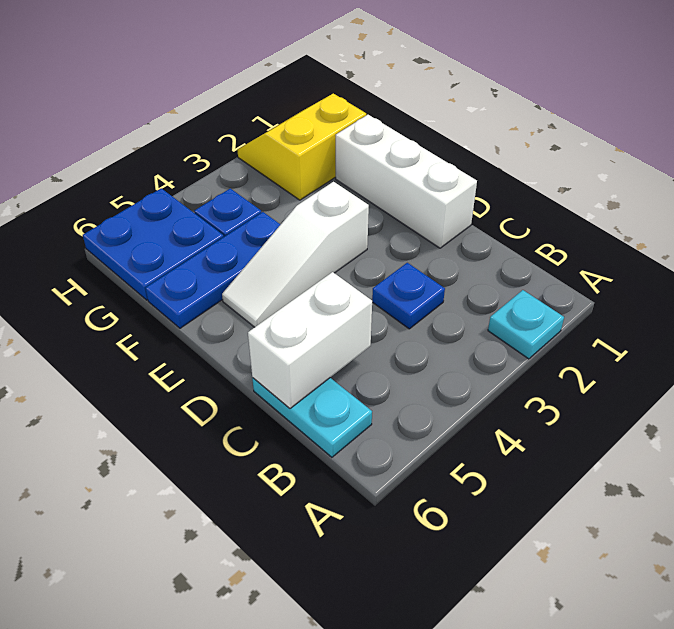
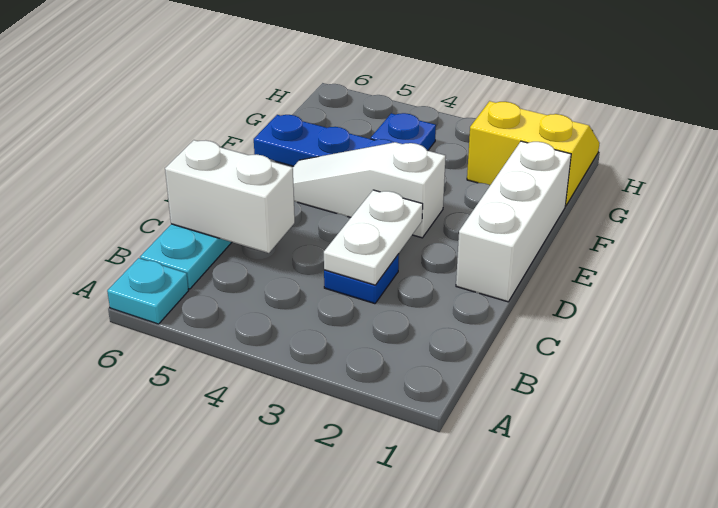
cyan plate A2 level 1 -> cyan plate A6 level 1
none -> white plate C3:D3 level 2
blue plate G5:H6 level 1 -> none

